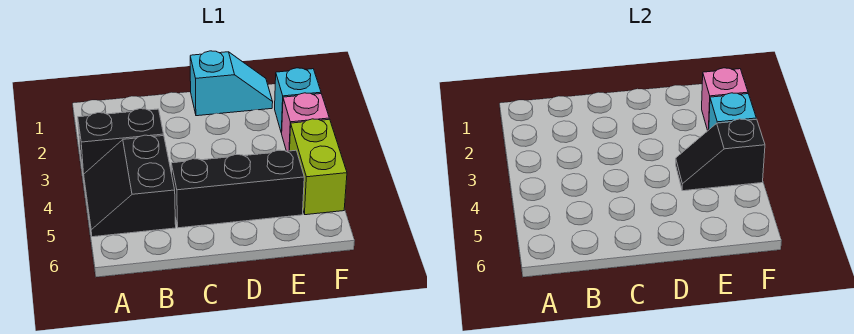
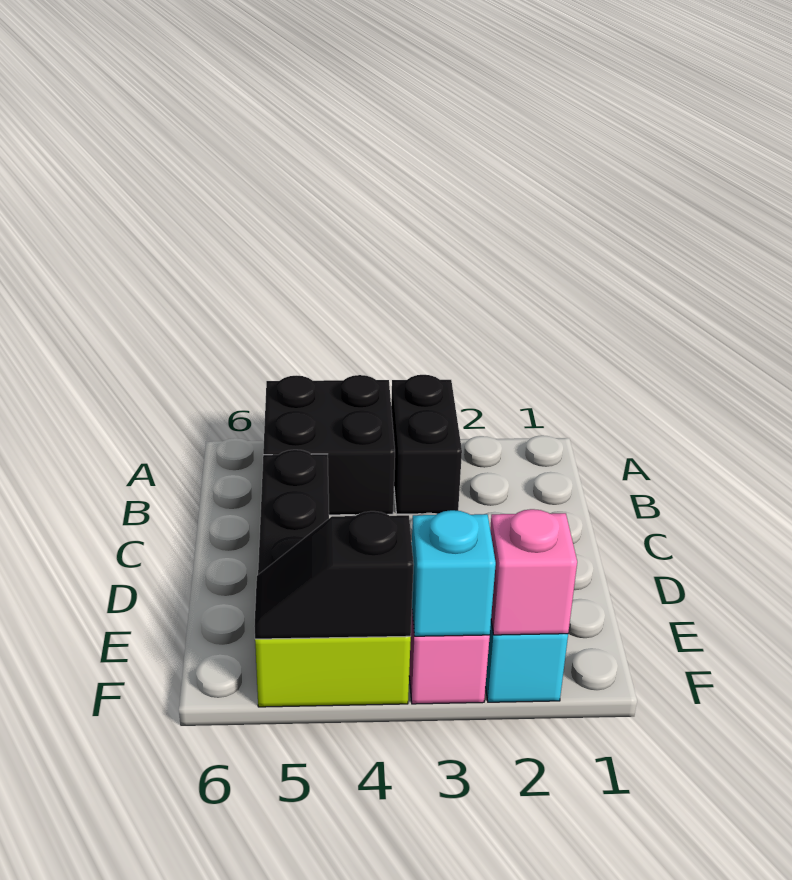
black slope A4:B5 level 1 top B -> black brick A4:B5 level 1
cyan slope D1:E1 level 1 top D -> none
black slope E4:F4 level 2 top F -> black slope F4:F5 level 2 top 4

